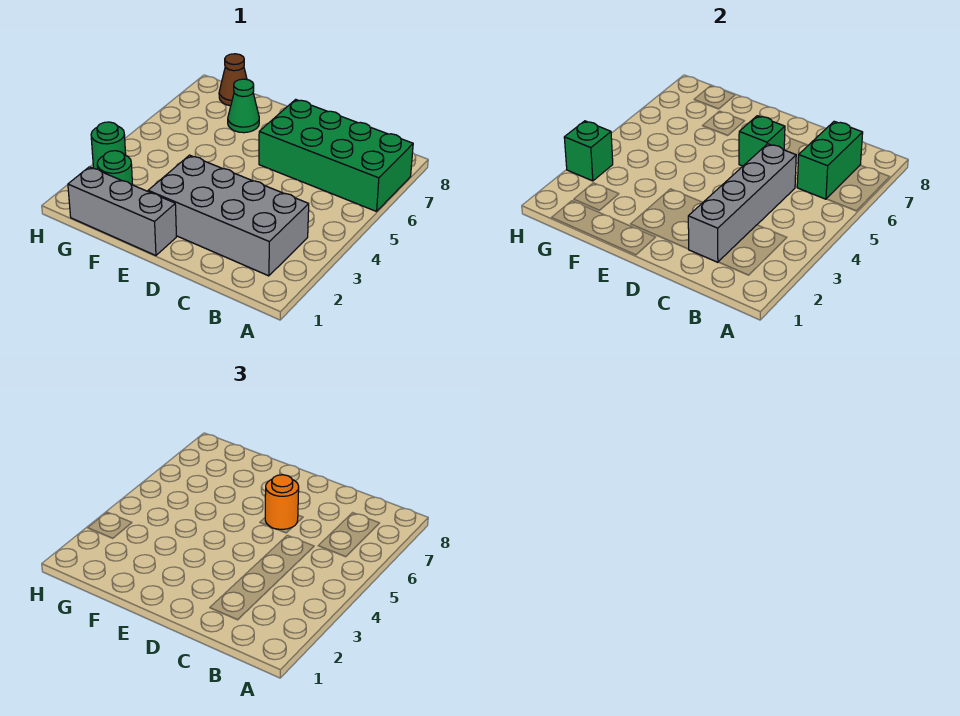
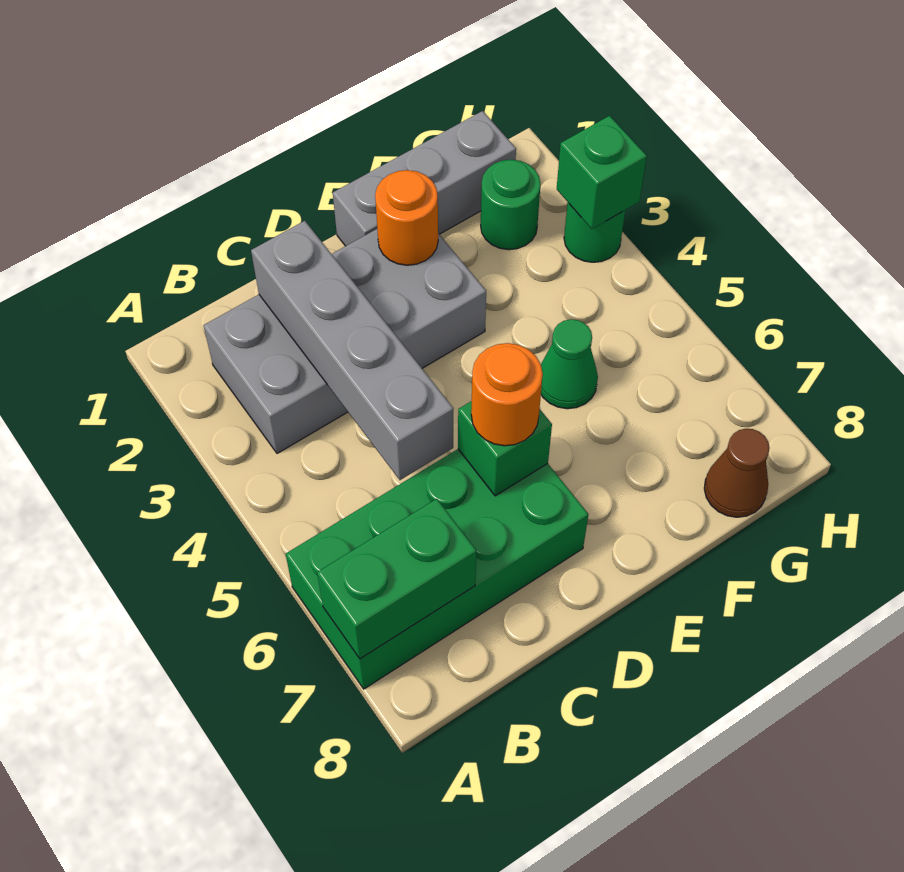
green brick B6:B7 level 2 -> green brick A7:B7 level 2
none -> orange round brick E2 level 2
green cone F7 level 1 -> green cone F5 level 1

